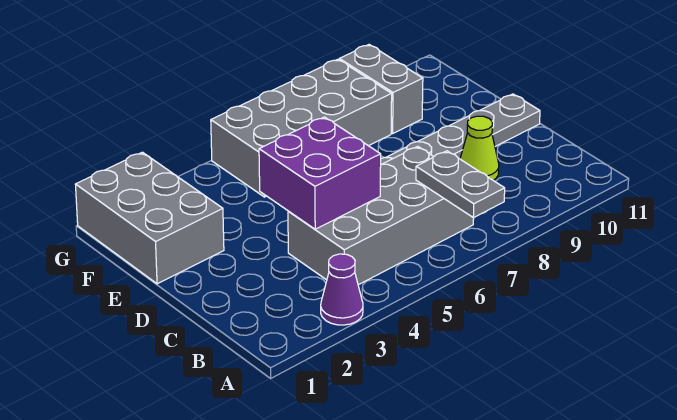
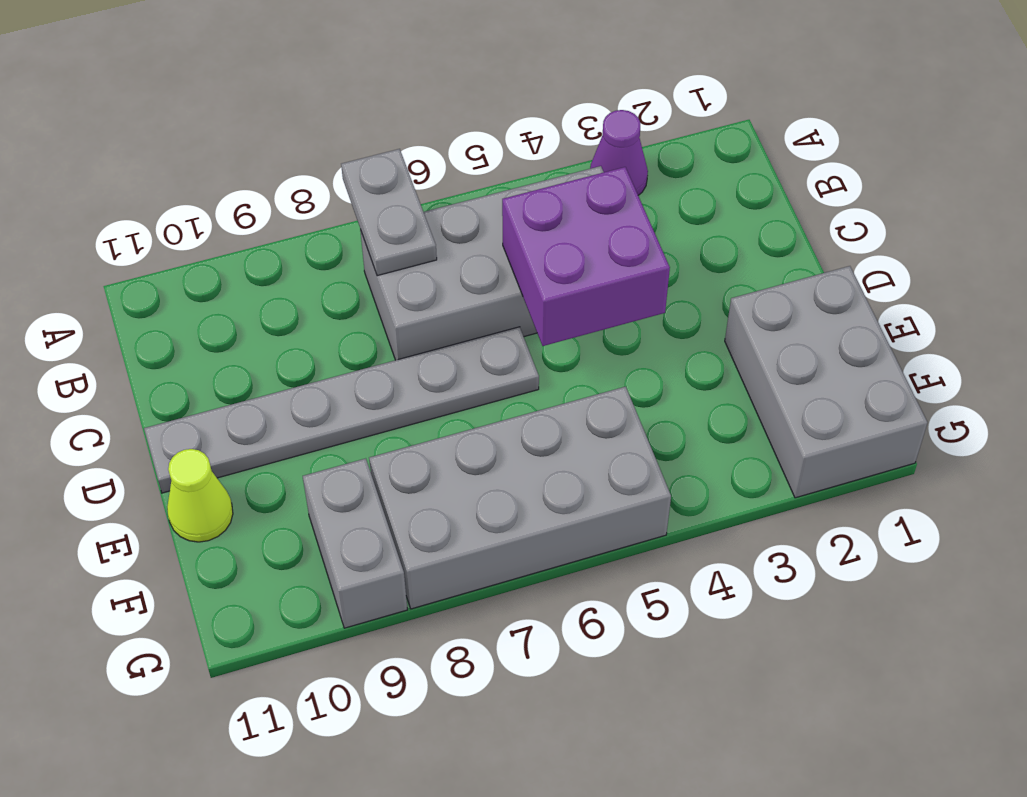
lime cone C9 level 1 -> lime cone E11 level 1

